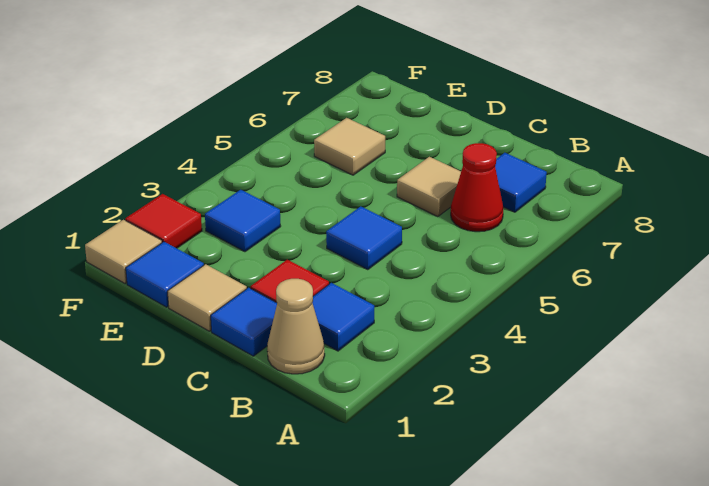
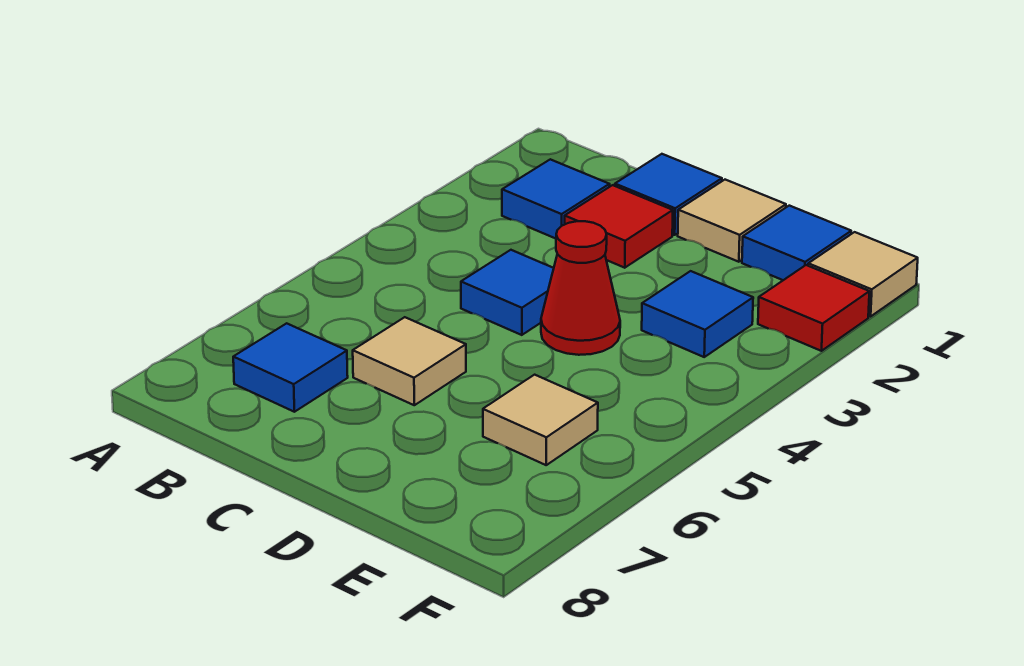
tan cone B1 level 1 -> none
red cone B6 level 1 -> red cone D4 level 1

